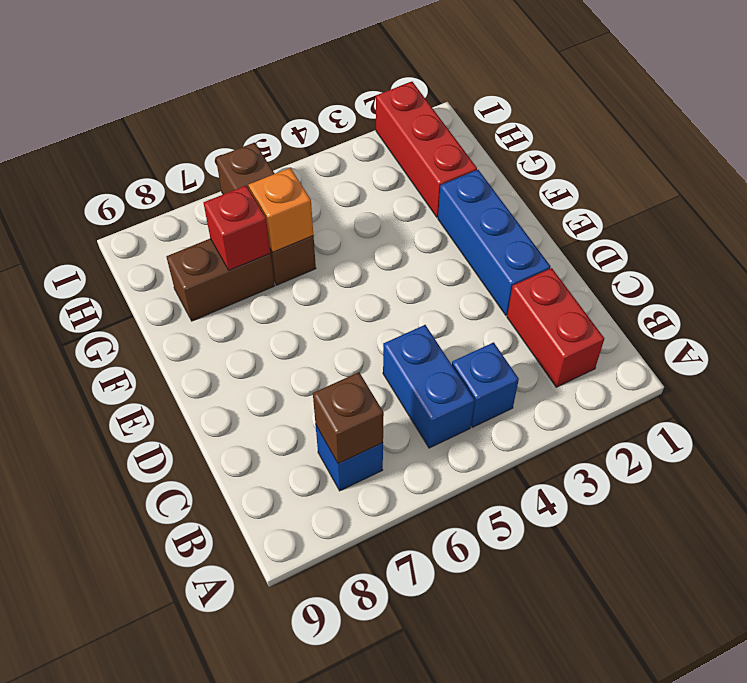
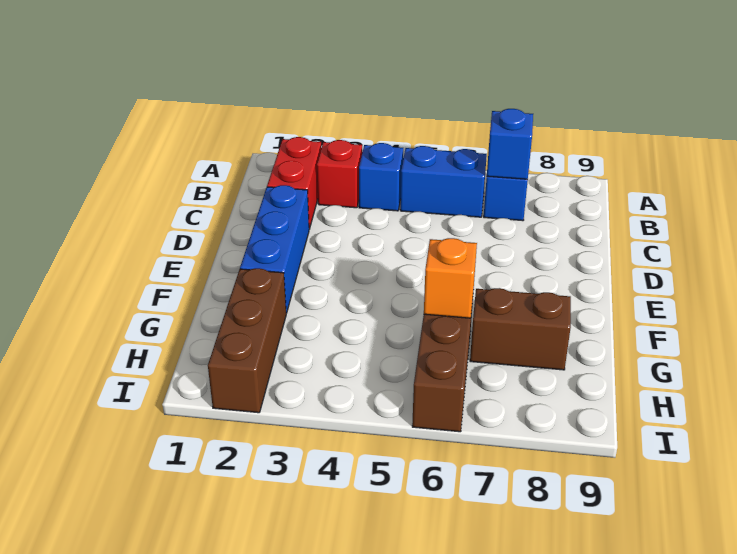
blue brick B5:C5 level 1 -> blue brick B5:B6 level 1
brown brick B7 level 2 -> blue brick B7 level 2
red brick G2:I2 level 1 -> brown brick G2:I2 level 1
red brick G7 level 2 -> red brick B3 level 1

